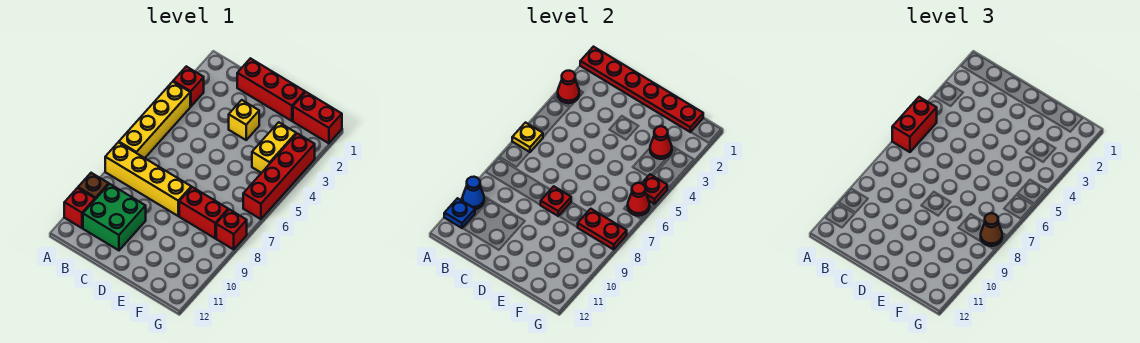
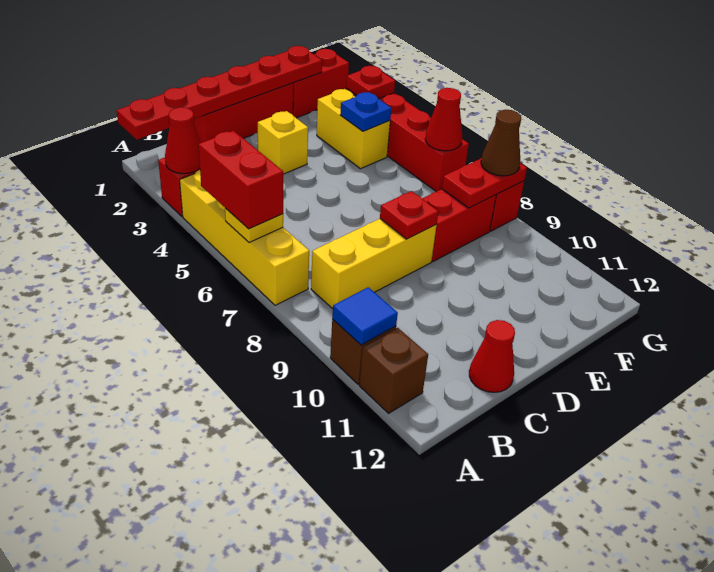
yellow brick A8:D8 level 1 -> yellow brick B8:D8 level 1
blue cone A10 level 2 -> blue tile A10 level 2
red brick A11 level 1 -> brown brick A11 level 1
blue plate A11 level 2 -> blue plate F4 level 2
green brick B10:C11 level 1 -> none
red cone F3 level 2 -> red cone C12 level 1
red plate G5 level 2 -> red plate G3 level 2

